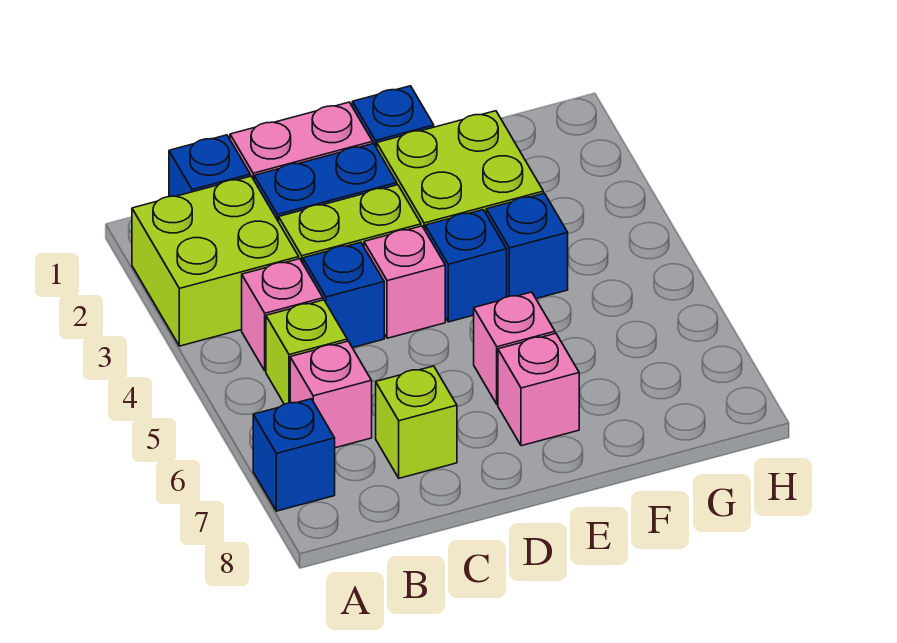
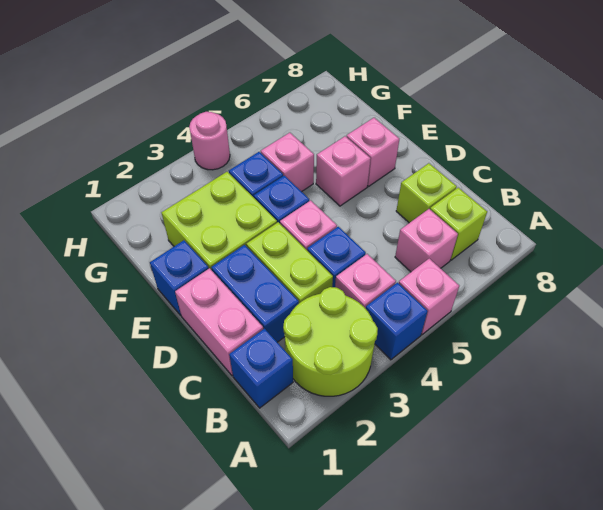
lime brick A2:B3 level 1 -> lime round brick A2:B3 level 1
none -> pink brick A5 level 1
blue brick A7 level 1 -> blue brick A4 level 1
lime brick B5 level 1 -> lime brick B7 level 1
none -> pink brick F5 level 1
none -> pink round brick H4 level 1

